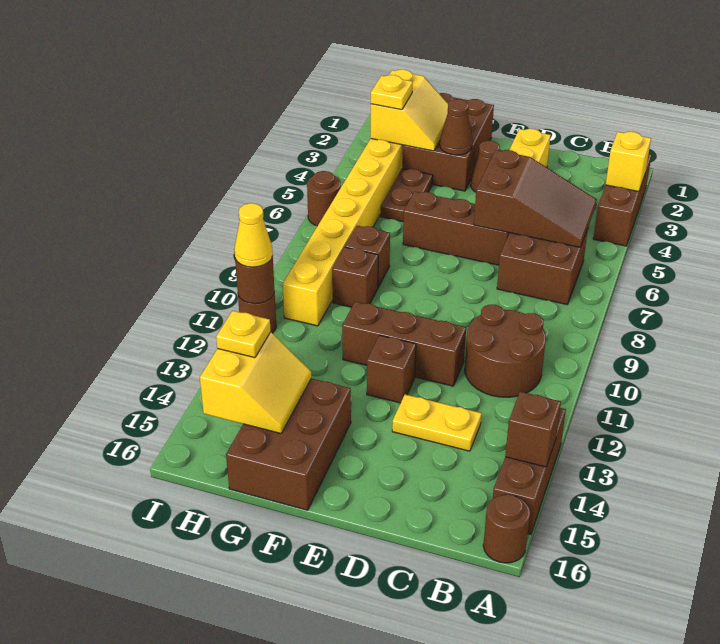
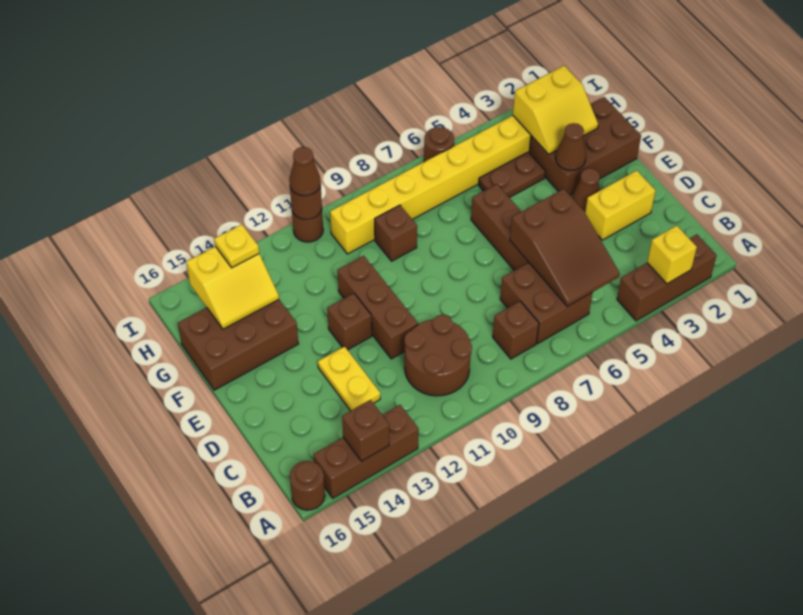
brown brick G8 level 1 -> brown brick B8 level 1
yellow plate H3 level 3 -> none
yellow cone I11 level 3 -> brown cone I11 level 3

